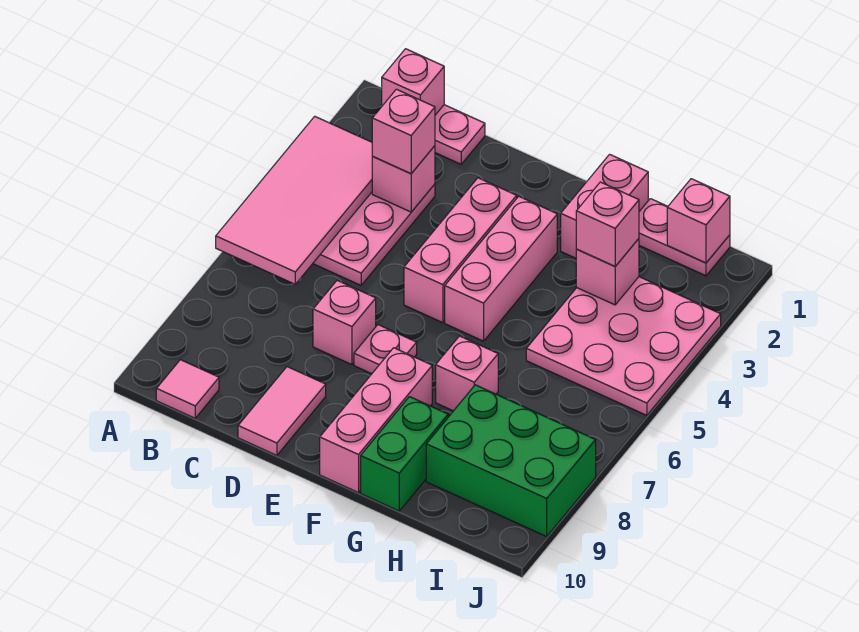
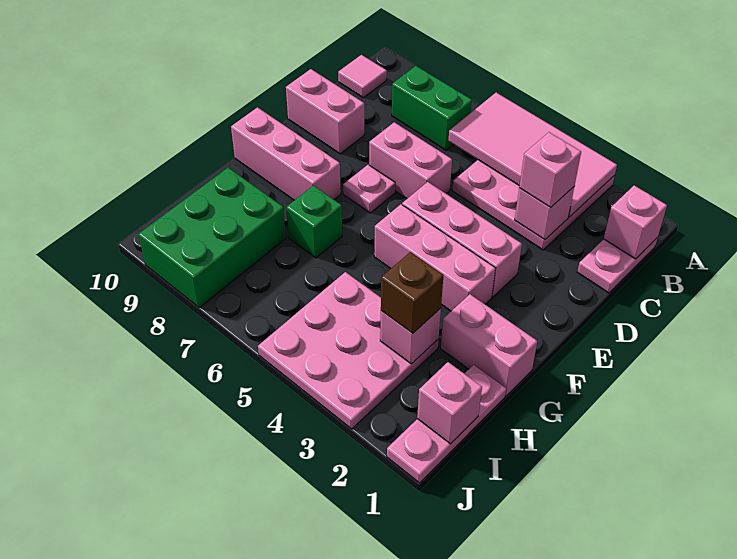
pink brick D7 level 1 -> pink brick D6:D7 level 1
pink tile D9:D10 level 1 -> pink brick D9:D10 level 1
pink brick G7 level 1 -> green brick G7 level 1
green brick G9:G10 level 1 -> green brick B7:B8 level 1
pink plate H1:I1 level 1 -> pink plate H1:J1 level 1
pink brick H3 level 3 -> brown brick H3 level 3

